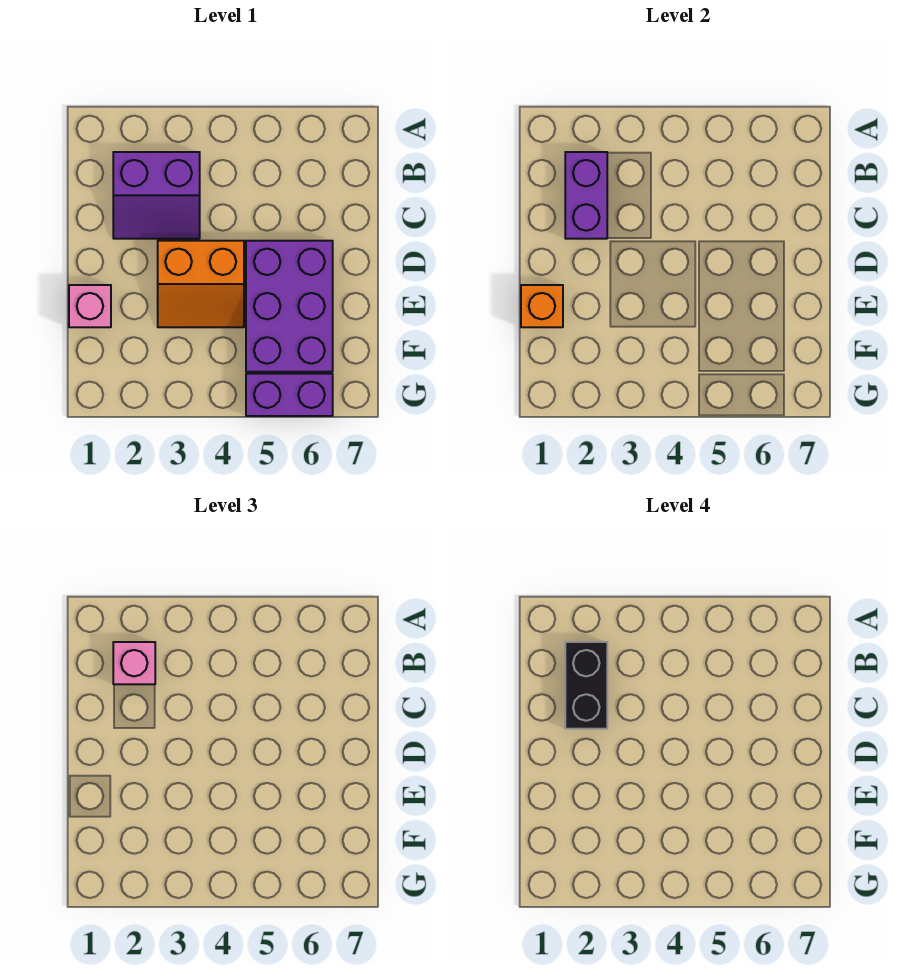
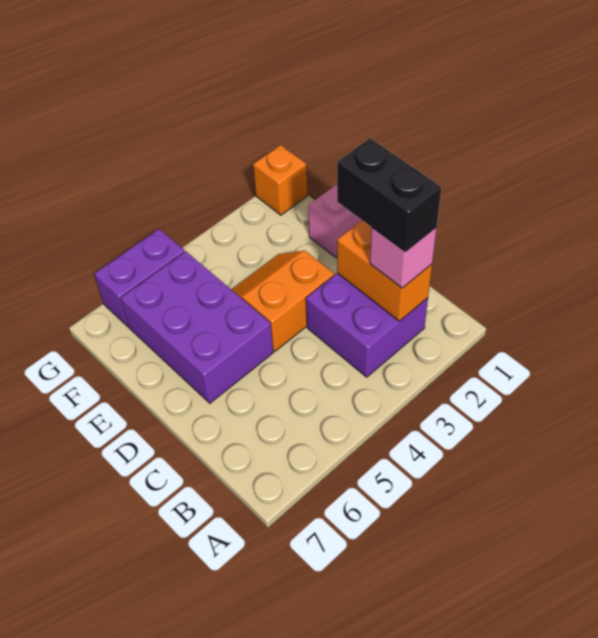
purple slope B2:C3 level 1 top B -> purple brick B2:C3 level 1
purple brick B2:C2 level 2 -> orange brick B2:C2 level 2
orange brick E1 level 2 -> orange brick G1 level 1

